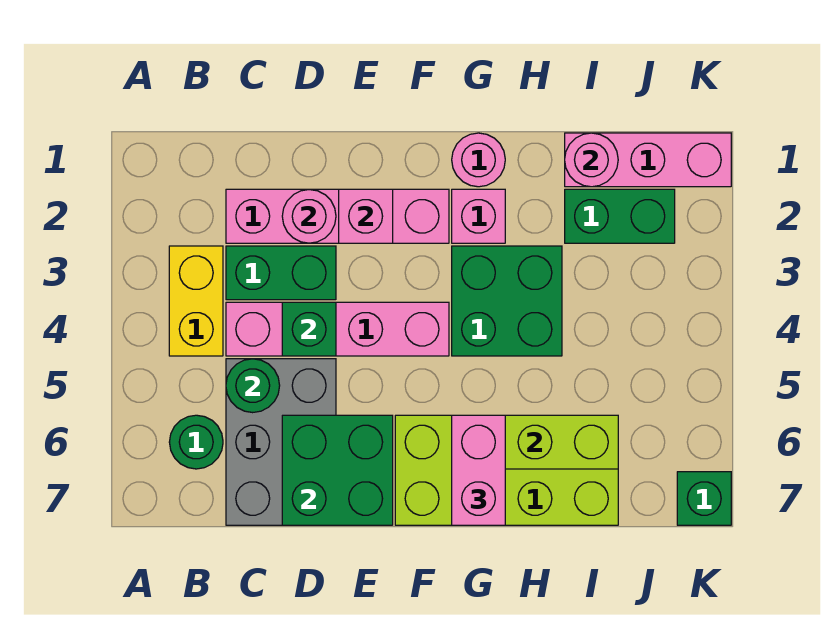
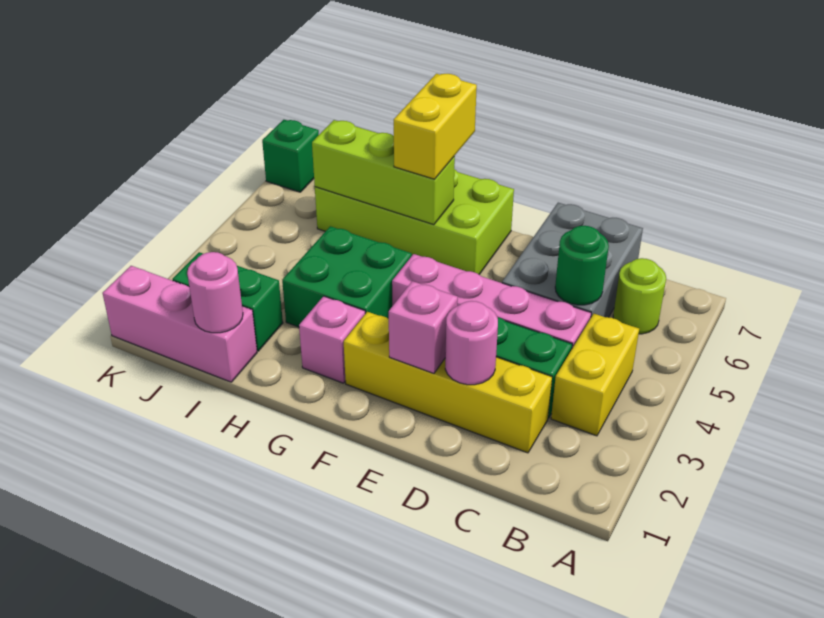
green round brick B6 level 1 -> lime round brick B6 level 1
pink brick C2:F2 level 1 -> yellow brick C2:F2 level 1
green brick D4 level 2 -> none
green brick D6:E7 level 2 -> none
pink round brick G1 level 1 -> none
pink brick G6:G7 level 3 -> yellow brick G6:G7 level 3

